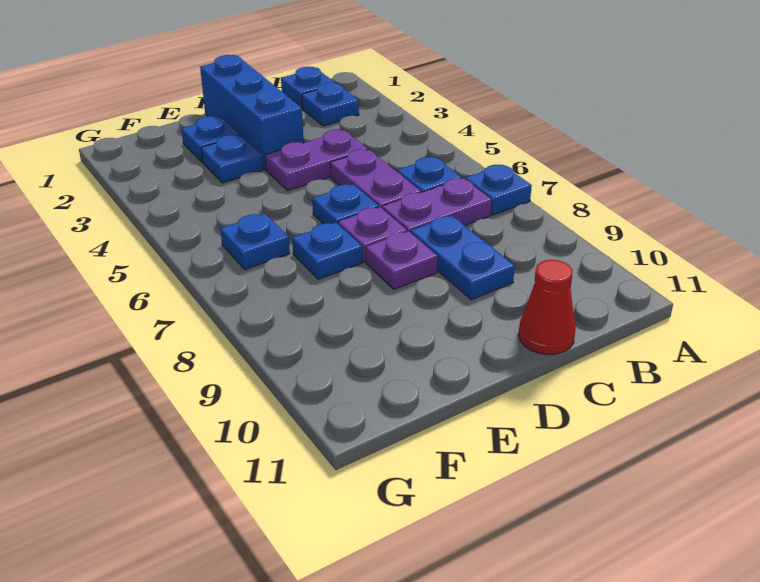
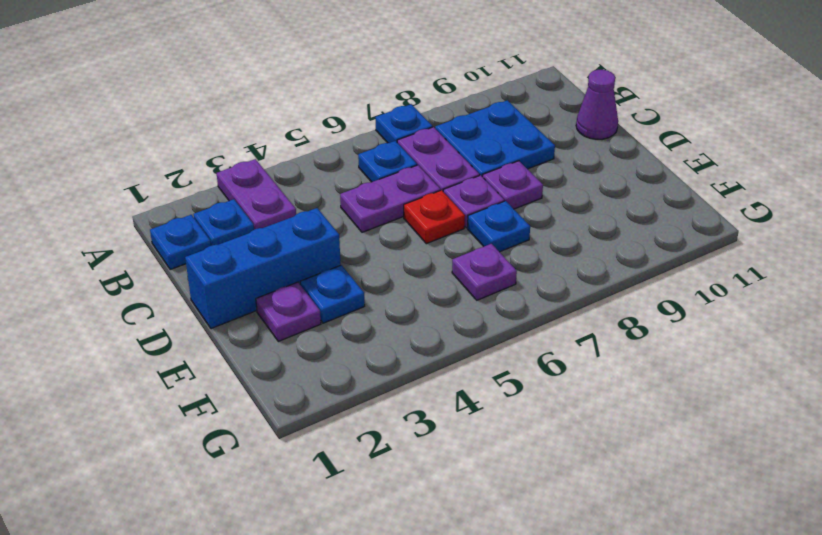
purple plate C4:D4 level 1 -> purple plate A3:B3 level 1
blue plate C8:C9 level 1 -> blue plate B8:C9 level 1
red cone C11 level 1 -> purple cone C11 level 1
blue plate D6 level 1 -> red plate D6 level 1
blue plate E2 level 1 -> purple plate E2 level 1
blue plate F6 level 1 -> purple plate F6 level 1

